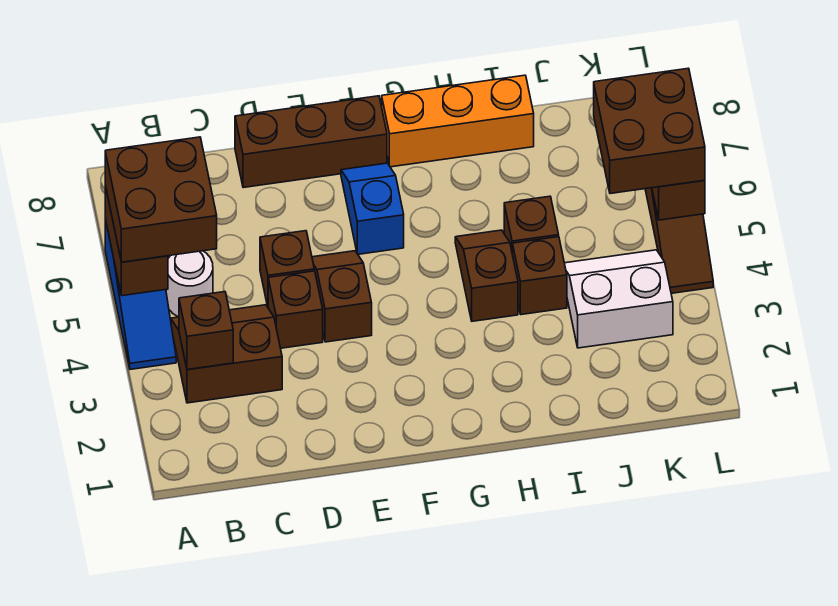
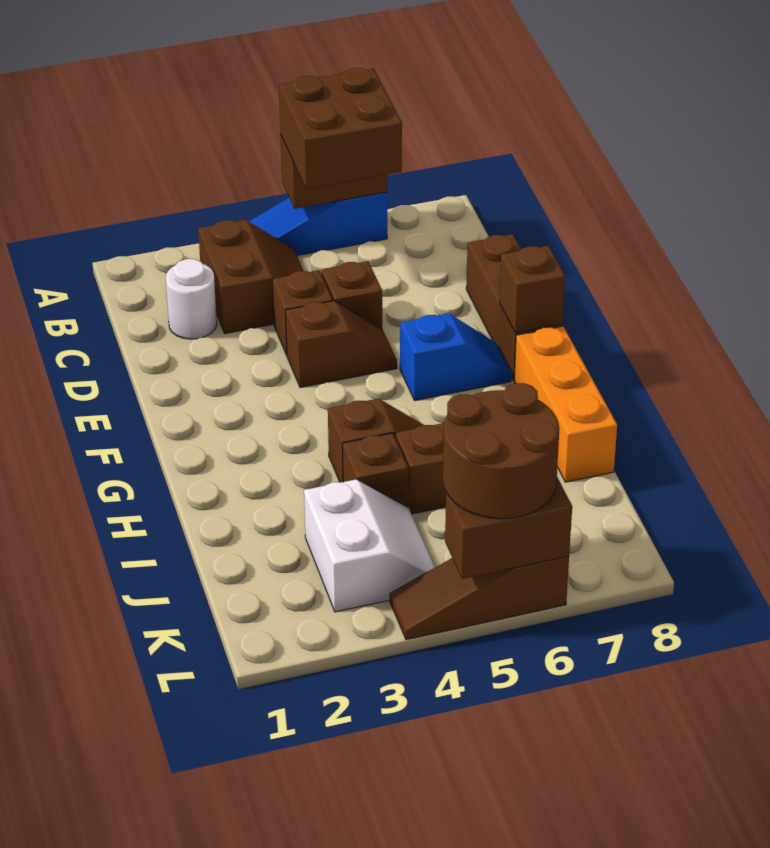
brown brick B3 level 2 -> brown brick F8 level 2
white round brick B5 level 1 -> white round brick C2 level 1
brown brick K5:L6 level 3 -> brown round brick K5:L6 level 3

